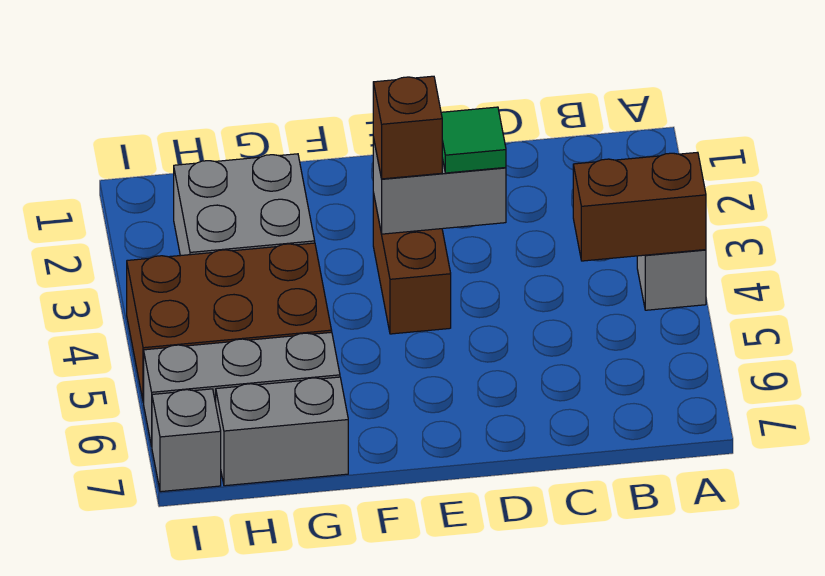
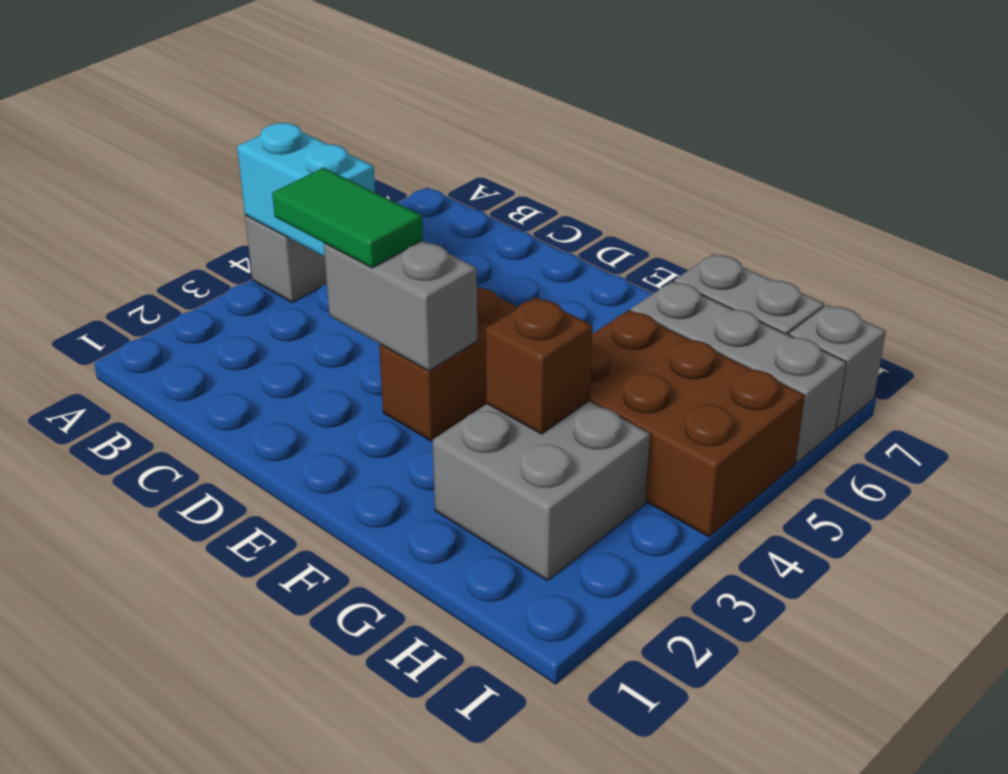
brown brick A4:B4 level 2 -> cyan brick A4:B4 level 2
green tile D3 level 3 -> green tile C3:D3 level 3
brown brick E3 level 3 -> brown brick G3 level 2

